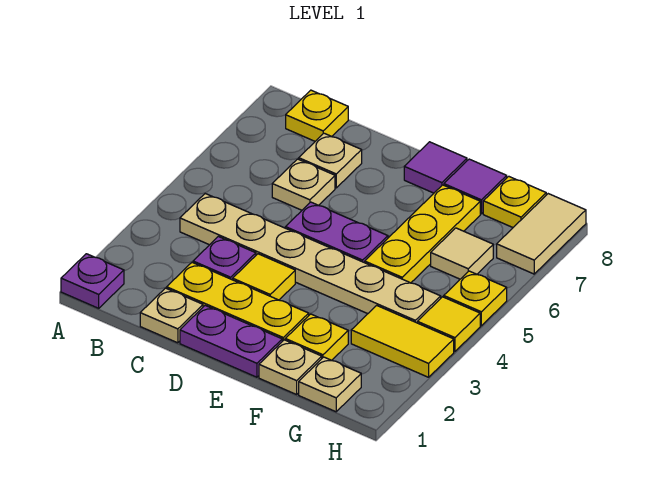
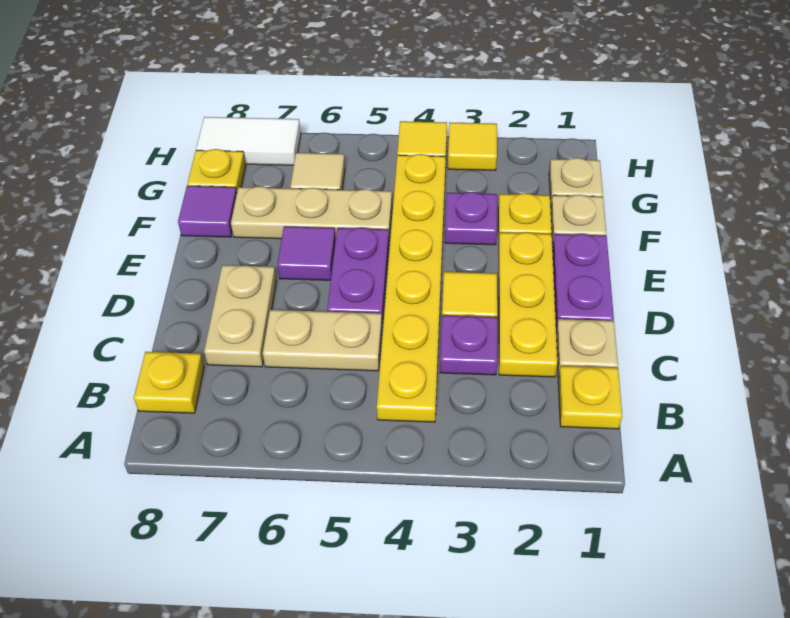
purple plate A1 level 1 -> purple plate F3 level 1
tan plate B4:G4 level 1 -> yellow plate B4:G4 level 1
tan plate C6 level 1 -> tan plate C5:C6 level 1
tan plate C7 level 1 -> tan plate C7:D7 level 1
purple tile E8 level 1 -> purple tile E6 level 1
yellow plate F5:F7 level 1 -> tan plate F5:F7 level 1
yellow tile G3:H3 level 1 -> yellow tile H3 level 1
yellow plate H5 level 1 -> yellow plate B1 level 1
tan tile H7:H8 level 1 -> white tile H7:H8 level 1

